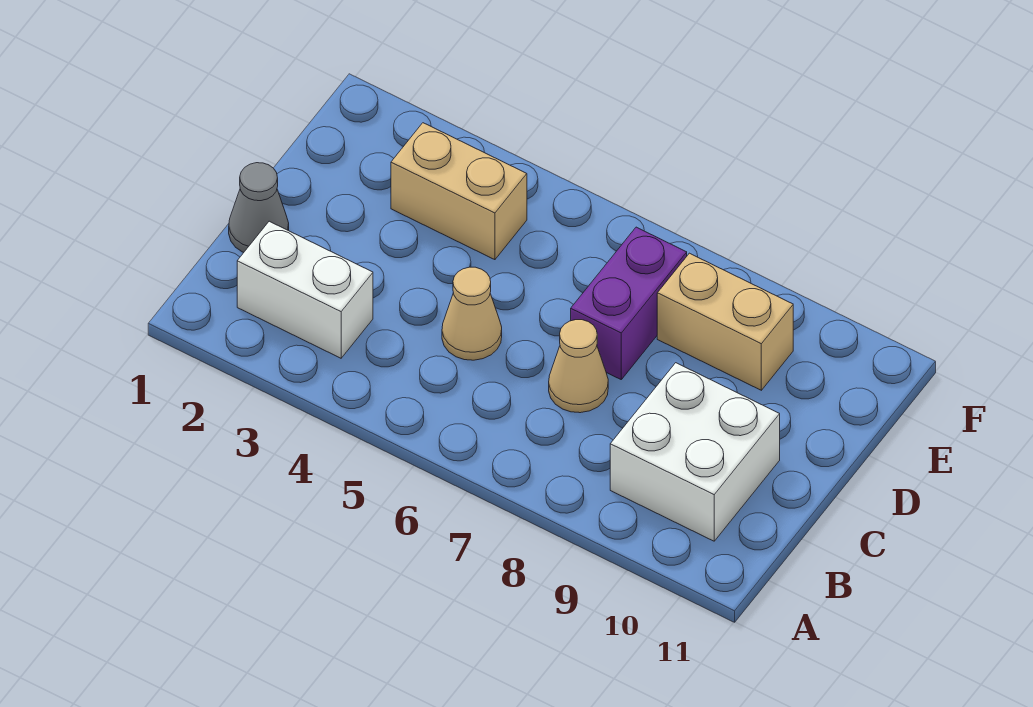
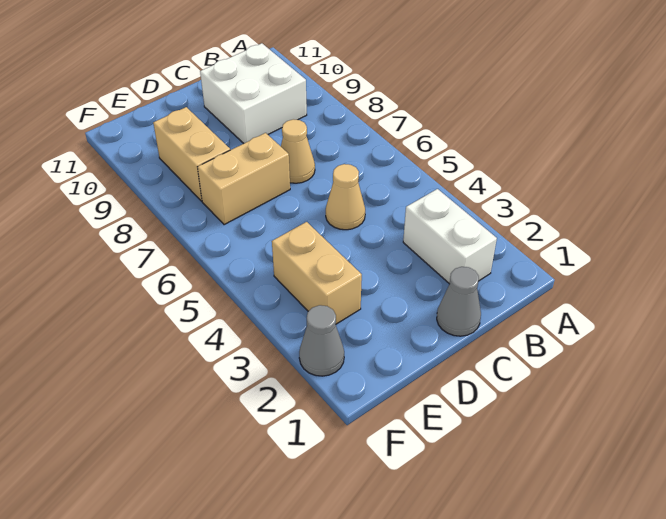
purple brick D7:E7 level 1 -> tan brick D7:E7 level 1
none -> grey cone F2 level 1

